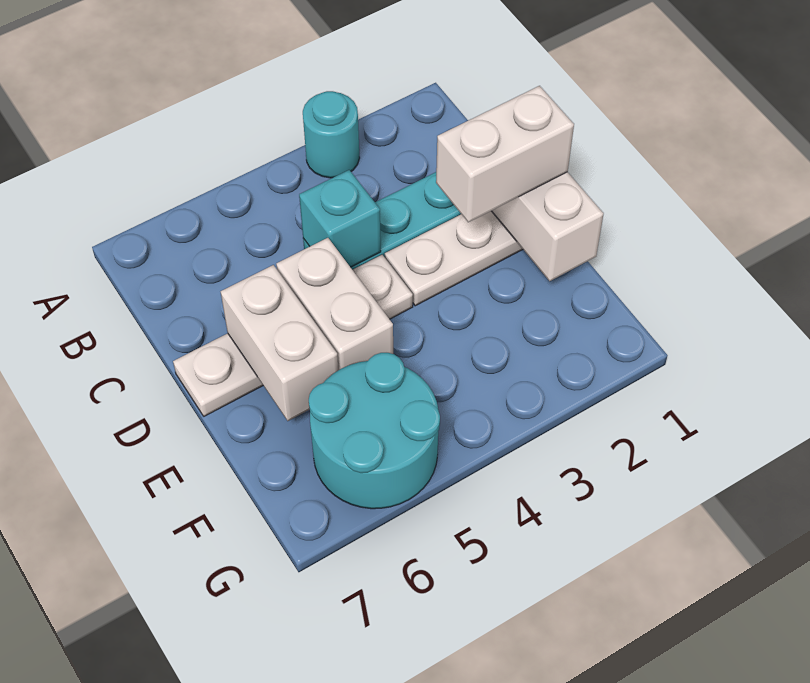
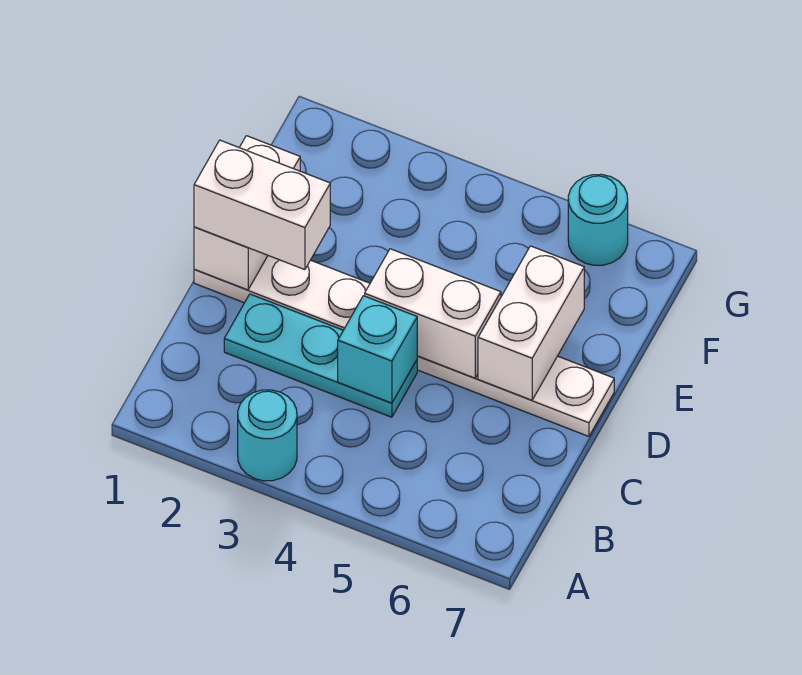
white brick D5:E5 level 2 -> white brick D4:D5 level 2
cyan round brick F5:G6 level 1 -> cyan round brick G6 level 1

